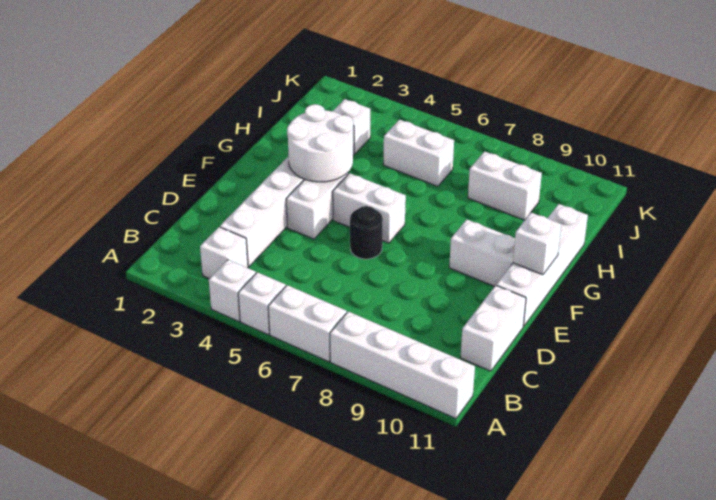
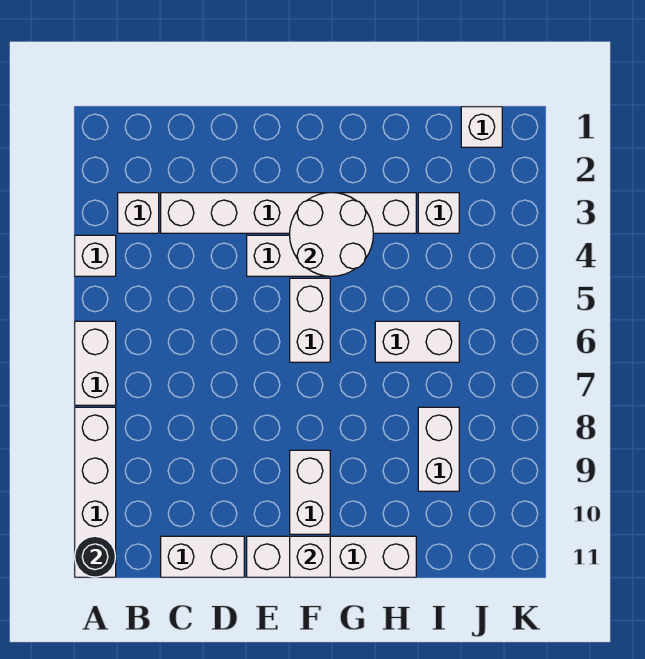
white brick A5 level 1 -> white brick J1 level 1
black round brick E6 level 1 -> black round brick A11 level 2
white brick I5:I6 level 1 -> white brick H6:I6 level 1

